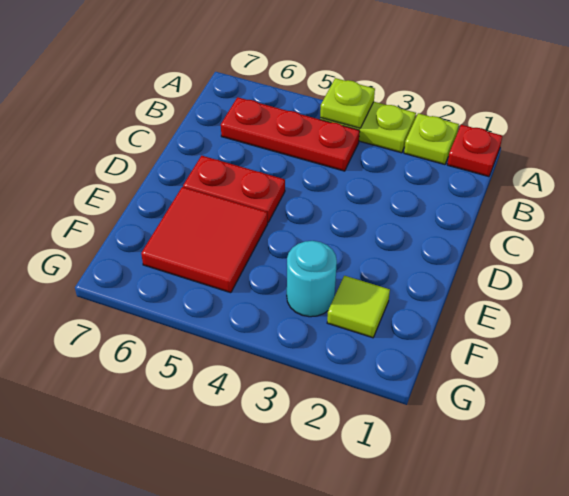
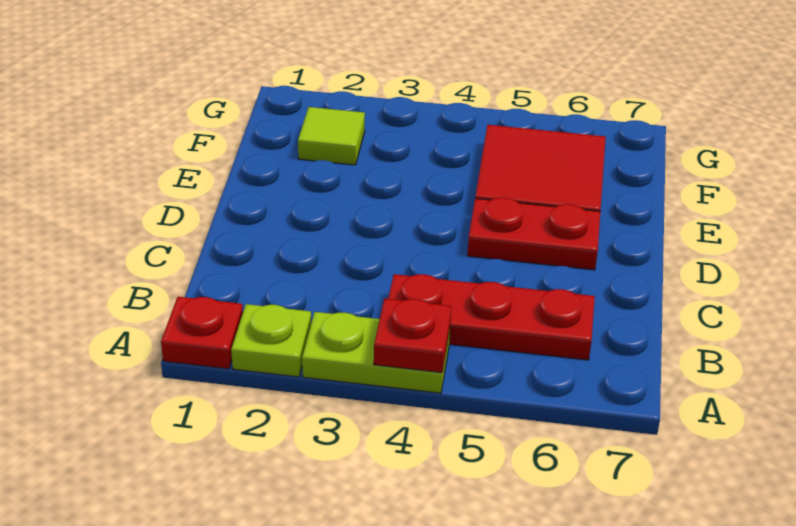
lime plate A4 level 2 -> red plate A4 level 2
cyan round brick F3 level 1 -> none

